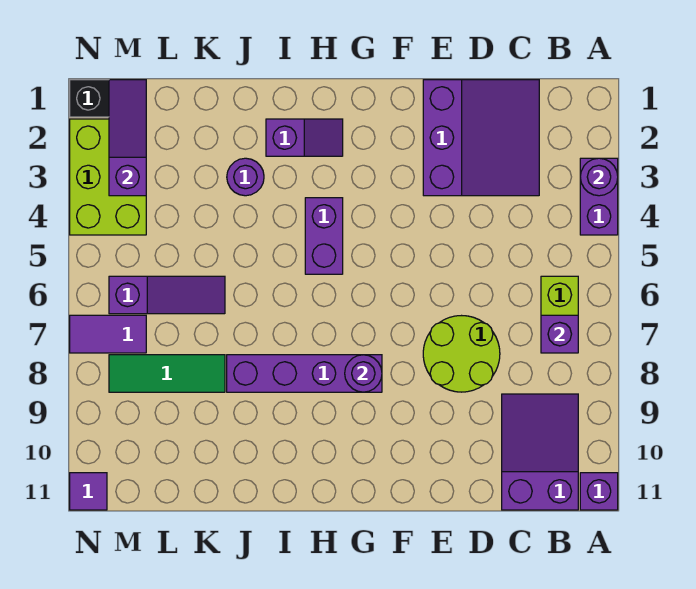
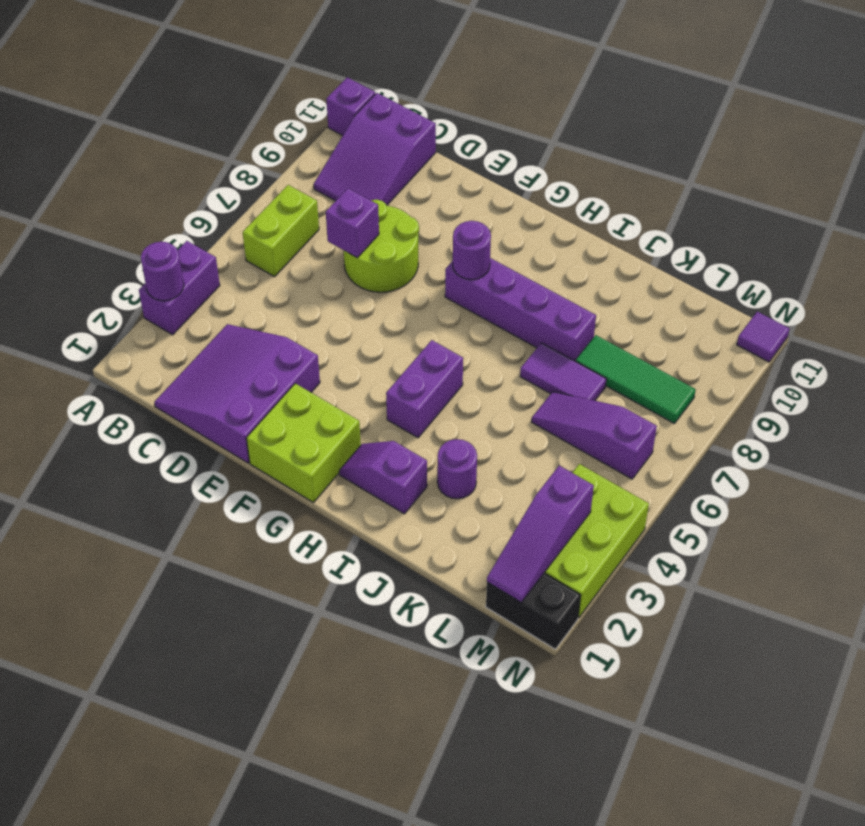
purple brick B7 level 2 -> purple brick D7 level 2
none -> lime brick F1:G2 level 1
purple tile M7:N7 level 1 -> purple tile J7:K7 level 1

